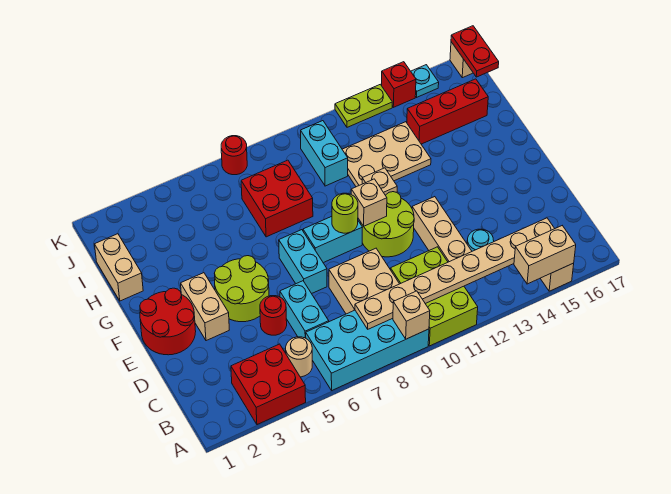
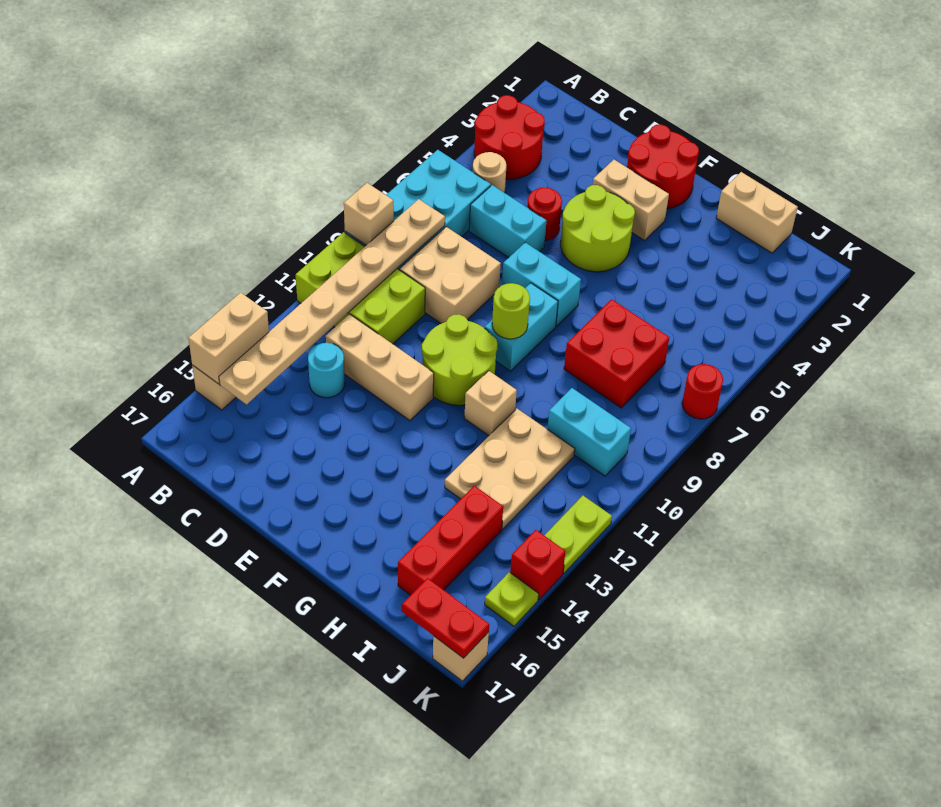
red brick A3:B4 level 1 -> red round brick A3:B4 level 1
tan brick F10 level 2 -> none
cyan plate K15 level 1 -> lime plate K15 level 1

